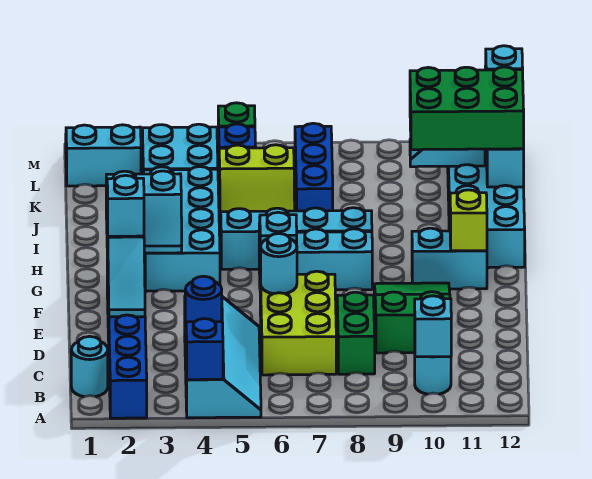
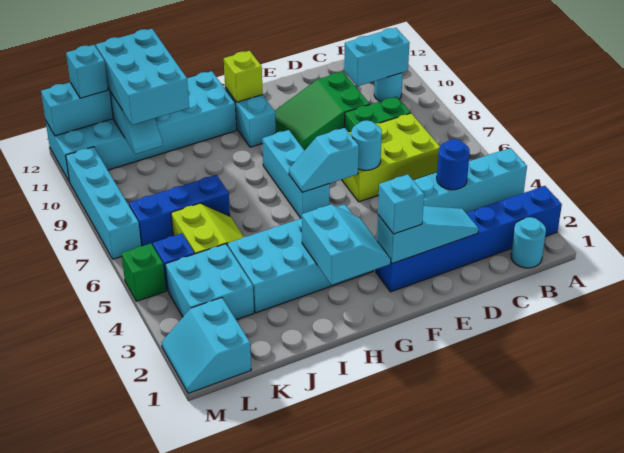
blue brick A4 level 2 -> none
cyan brick B10 level 2 -> cyan brick B10:C10 level 2
cyan brick H5:H8 level 1 -> cyan brick M7:M10 level 1
green brick J10:K12 level 3 -> cyan brick J10:K12 level 3

